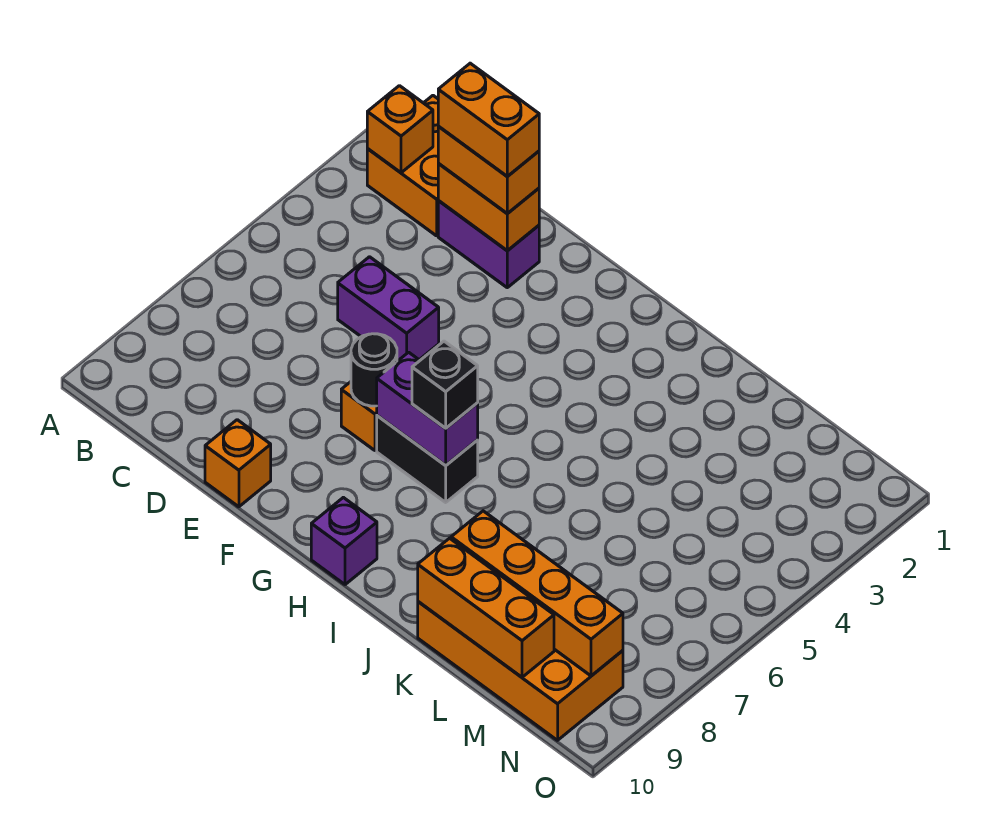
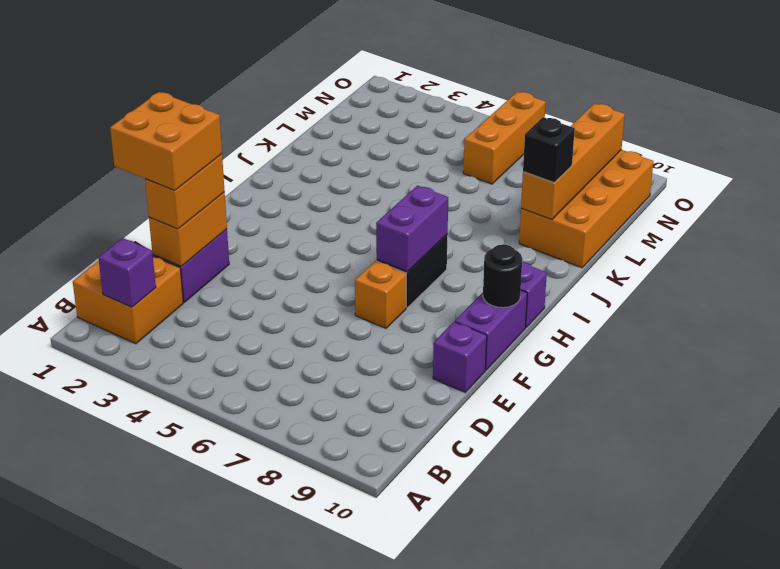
orange brick B2 level 2 -> purple brick B2 level 2
orange brick D2:E2 level 4 -> orange brick D1:E2 level 4
purple brick D5:E5 level 1 -> purple brick F10:G10 level 1
orange brick E10 level 1 -> purple brick E10 level 1
black round brick F7 level 2 -> black round brick G10 level 2
black brick H7 level 3 -> black brick K9 level 3
orange brick K10:M10 level 2 -> orange brick M6:O6 level 1

